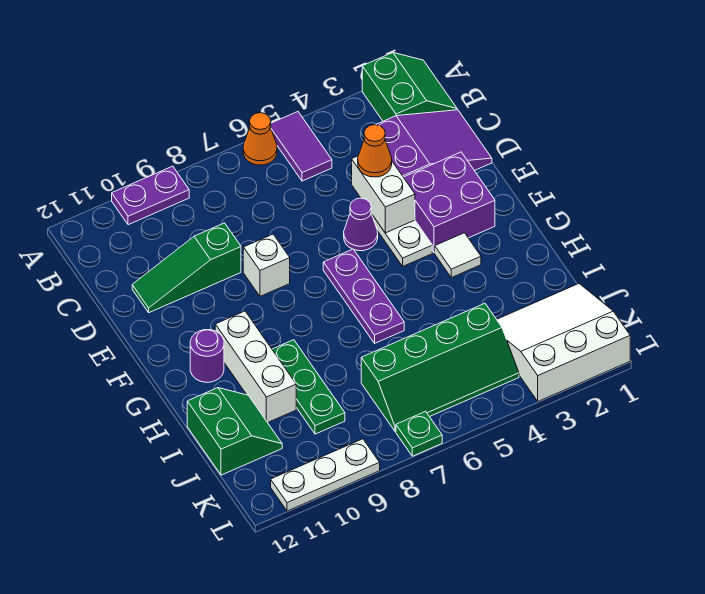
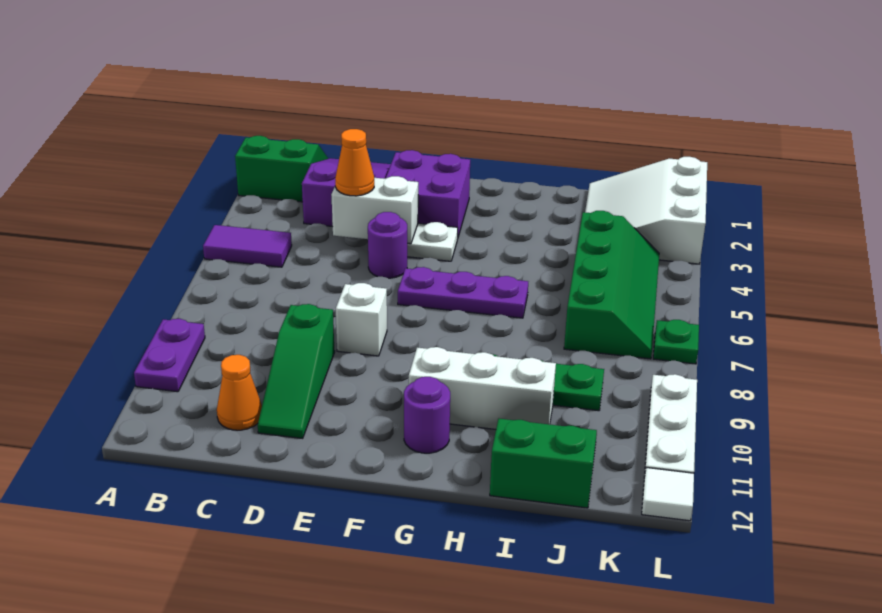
orange cone A6 level 1 -> orange cone C11 level 1
purple cone E5 level 1 -> purple round brick E5 level 1
white tile G3 level 1 -> white tile L12 level 1

